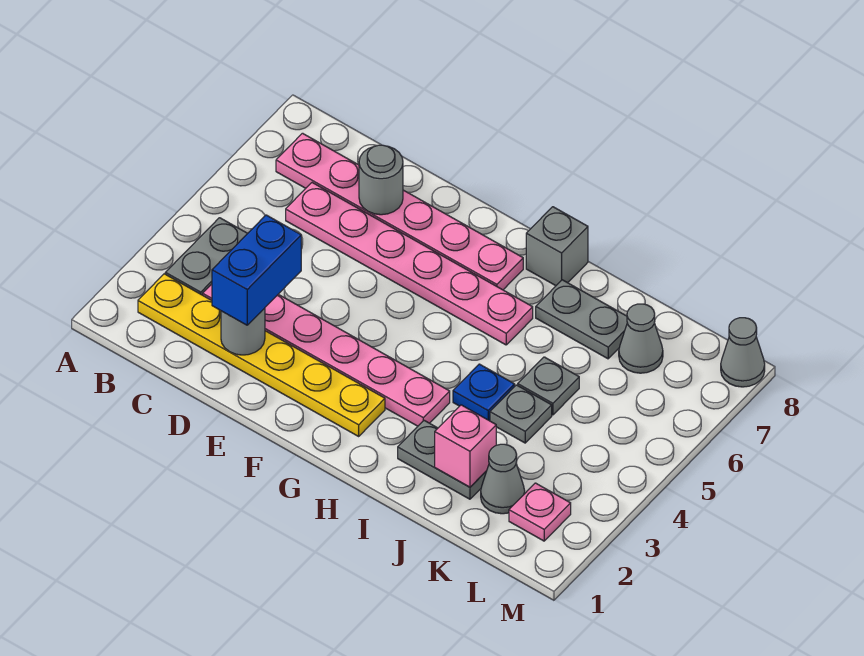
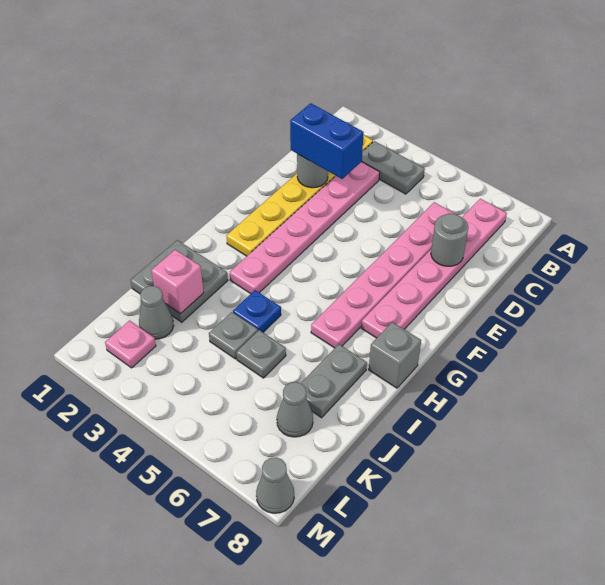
grey plate I2:J2 level 1 -> grey plate I1:J2 level 1

